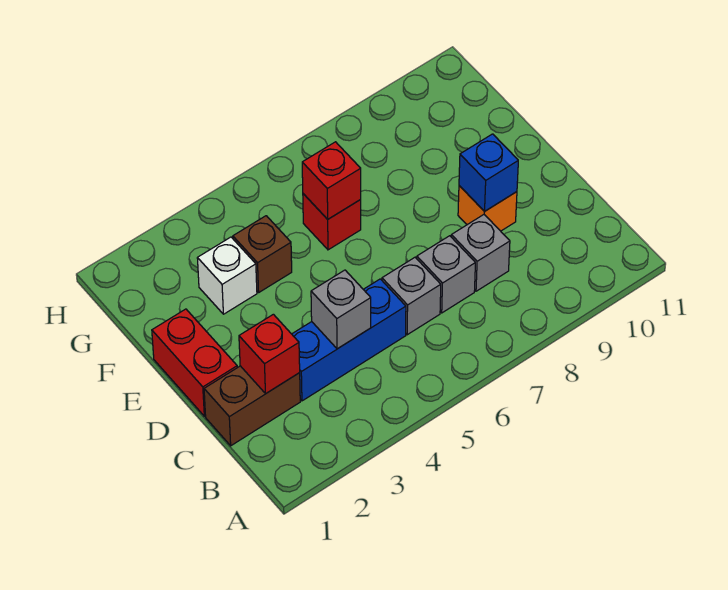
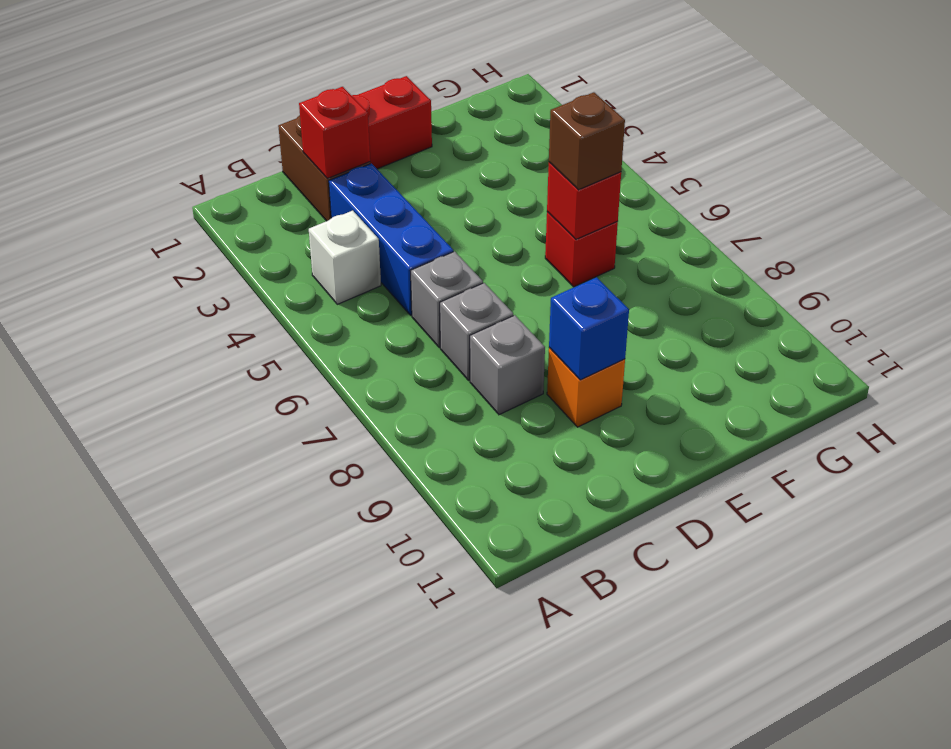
grey brick C4 level 2 -> none
white brick F3 level 1 -> white brick B4 level 1
brown brick F4 level 1 -> brown brick F6 level 3

